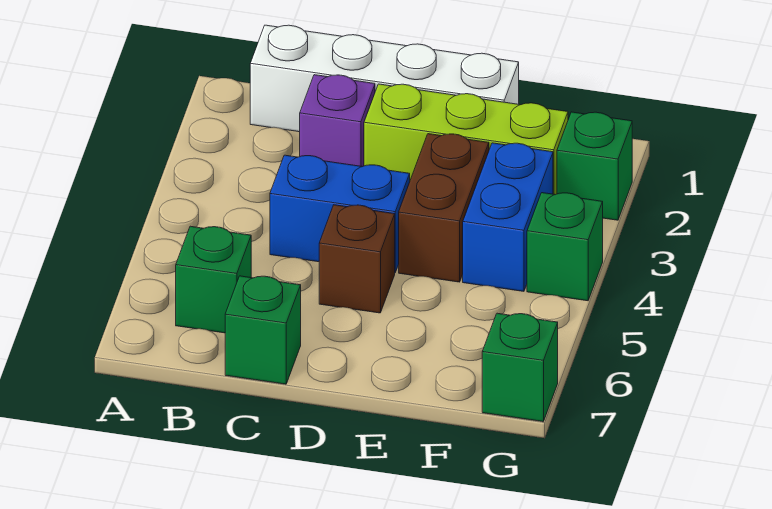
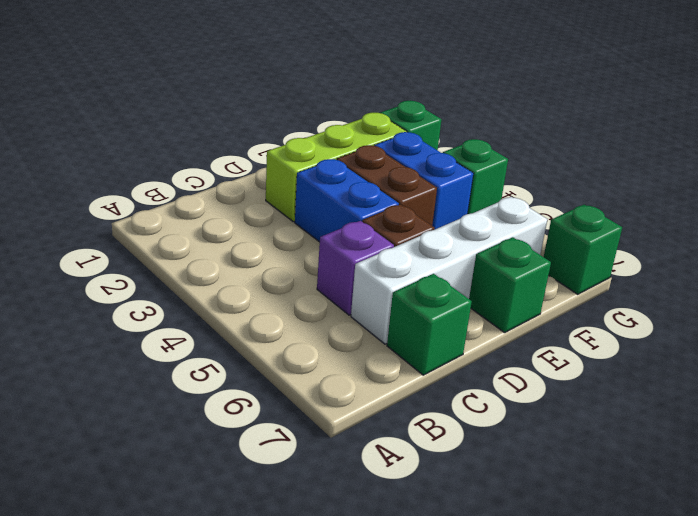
white brick B1:E1 level 1 -> white brick C6:F6 level 1
green brick B6 level 1 -> green brick E7 level 1
purple brick C2 level 1 -> purple brick C5 level 1
blue brick C4:D4 level 1 -> blue brick D3:D4 level 1

